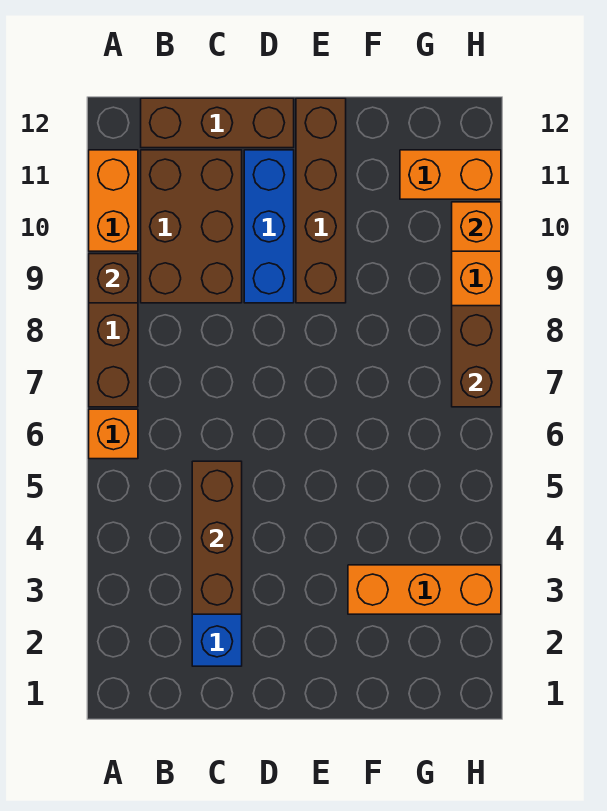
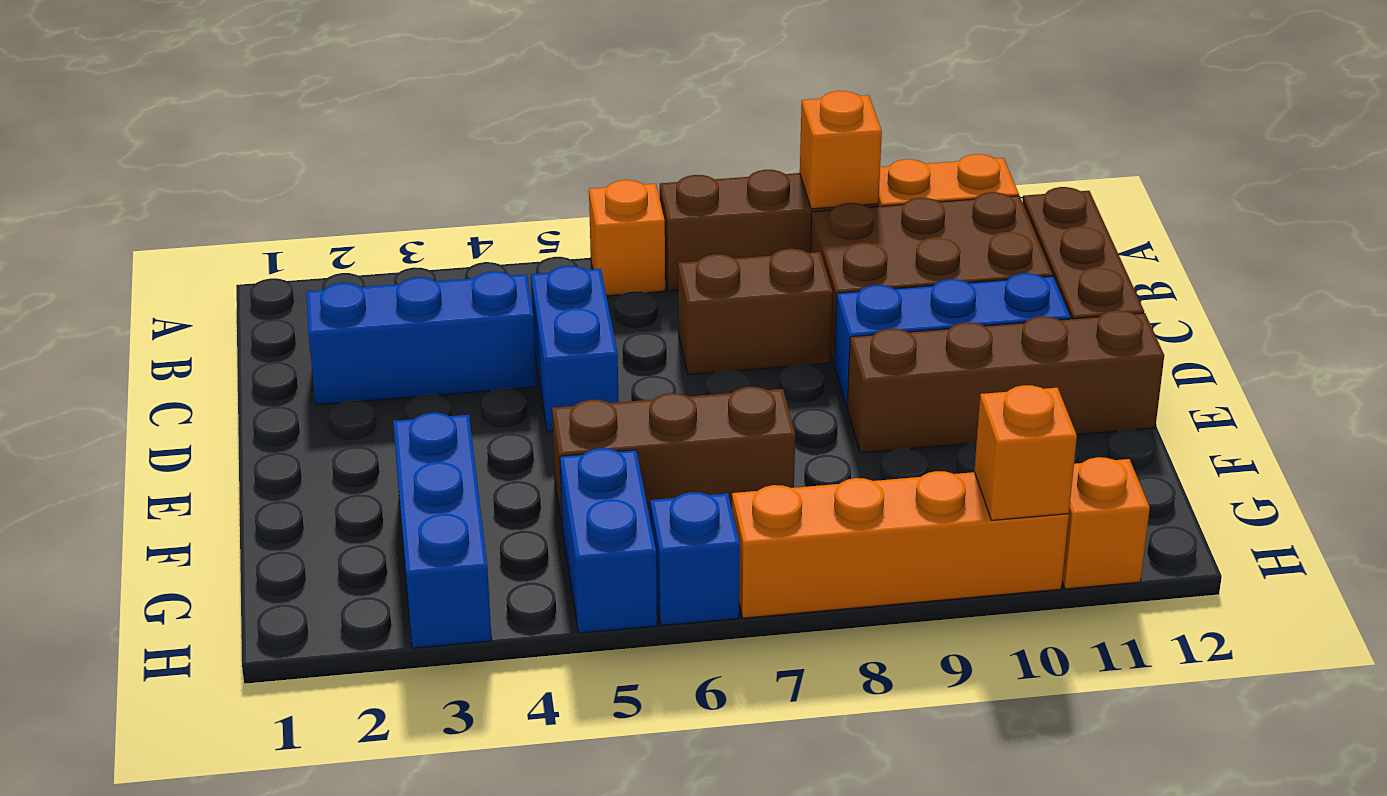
brown brick A9 level 2 -> orange brick A9 level 2
brown brick C3:C5 level 2 -> brown brick F5:F7 level 1
none -> blue brick C5:D5 level 1
orange brick F3:H3 level 1 -> blue brick F3:H3 level 1
none -> blue brick G5:H5 level 1
orange brick G11:H11 level 1 -> orange brick H11 level 1
none -> blue brick H6 level 1
brown brick H7:H8 level 2 -> brown brick C7:C8 level 1

